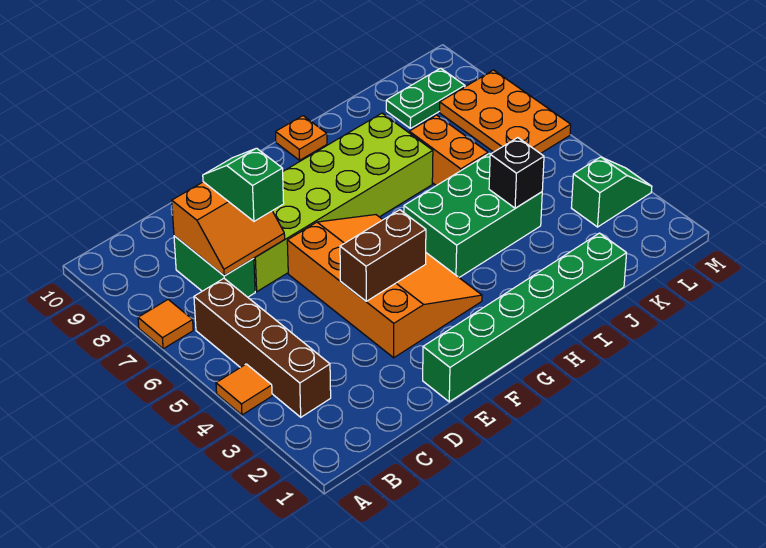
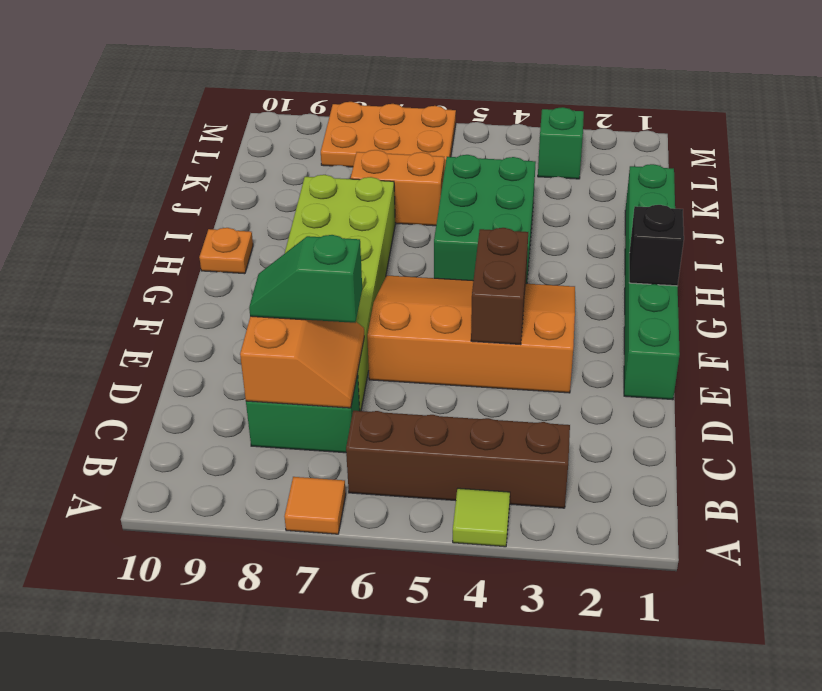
orange tile A4 level 1 -> lime tile A4 level 1
black brick J4 level 2 -> black brick G1 level 2
green plate K9:L9 level 1 -> none

